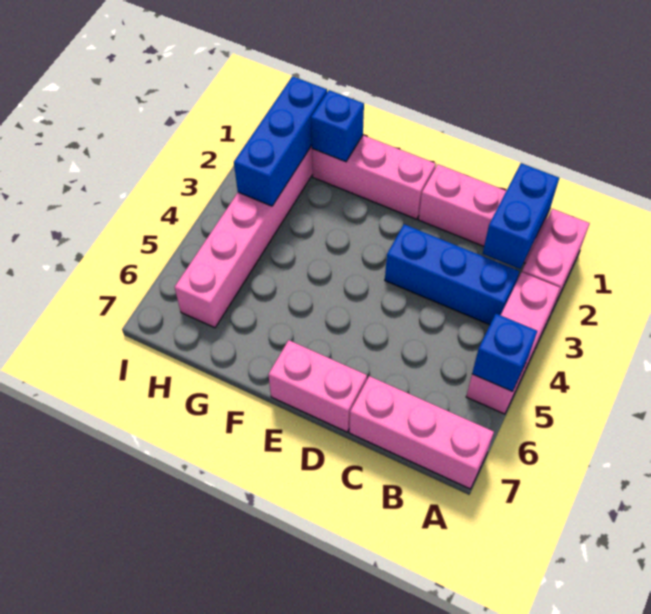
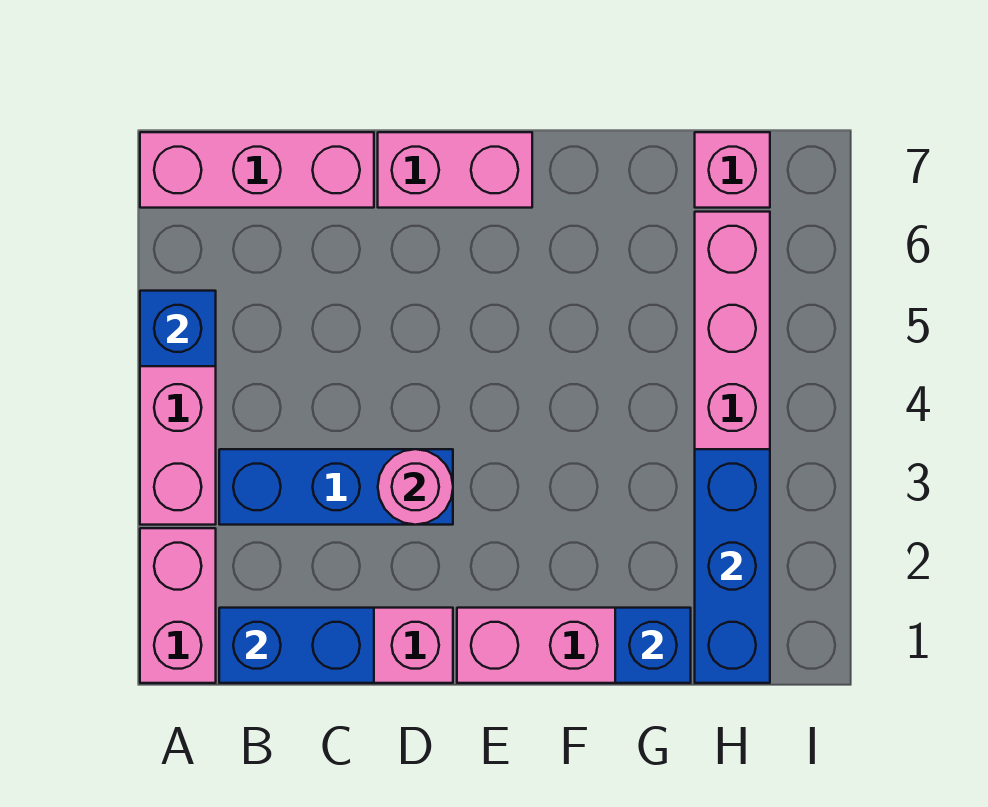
blue brick B1:B2 level 2 -> blue brick B1:C1 level 2
none -> pink round brick D3 level 2
none -> pink brick H7 level 1

